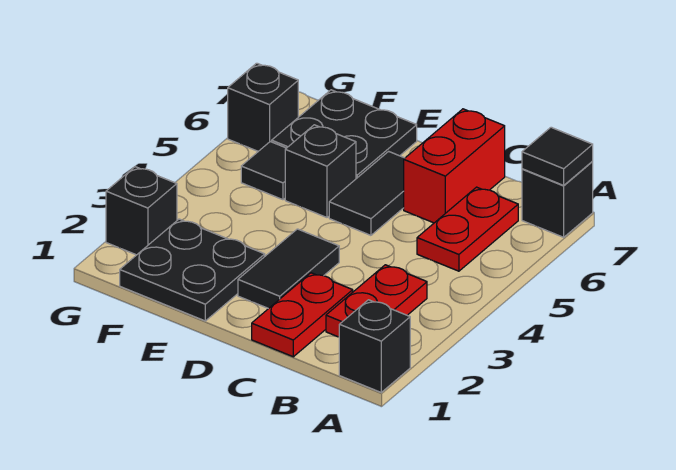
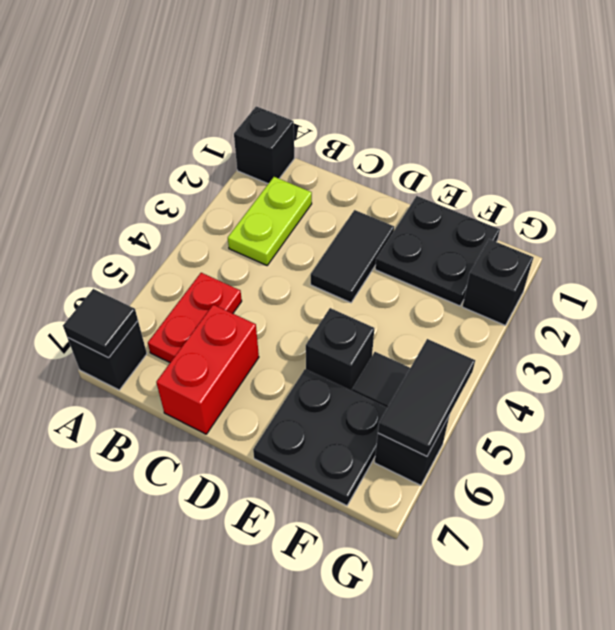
red plate B2:B3 level 1 -> lime plate B2:B3 level 1
red plate C1:C2 level 1 -> none
black tile D5:D6 level 1 -> black tile G5:G6 level 2

